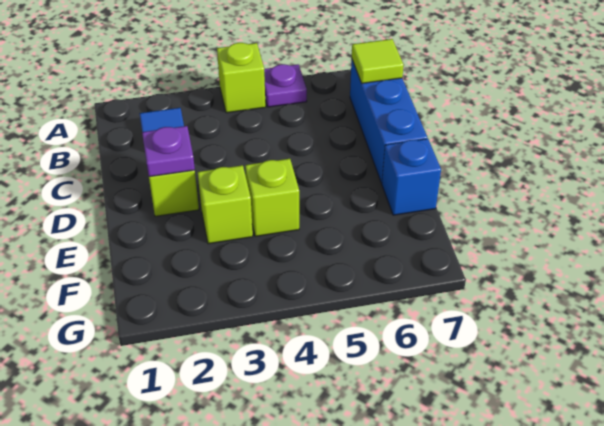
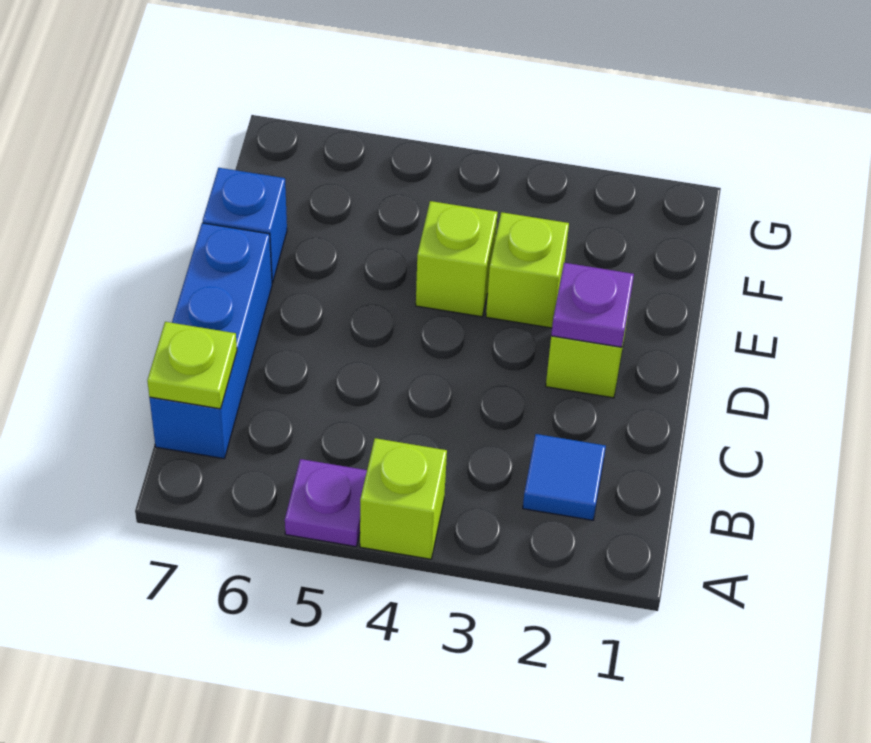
lime tile B7 level 2 -> lime plate B7 level 2

